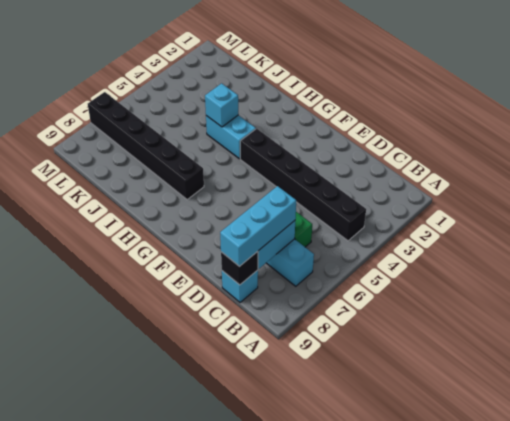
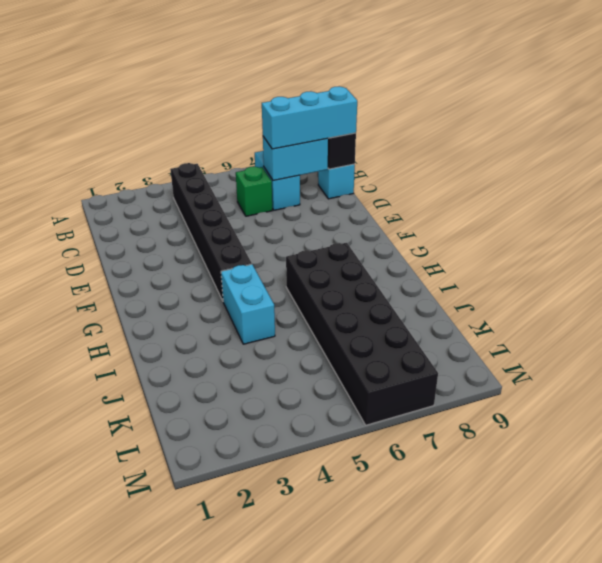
black brick H7:M7 level 1 -> black brick H6:M7 level 1
cyan brick I4 level 2 -> none

